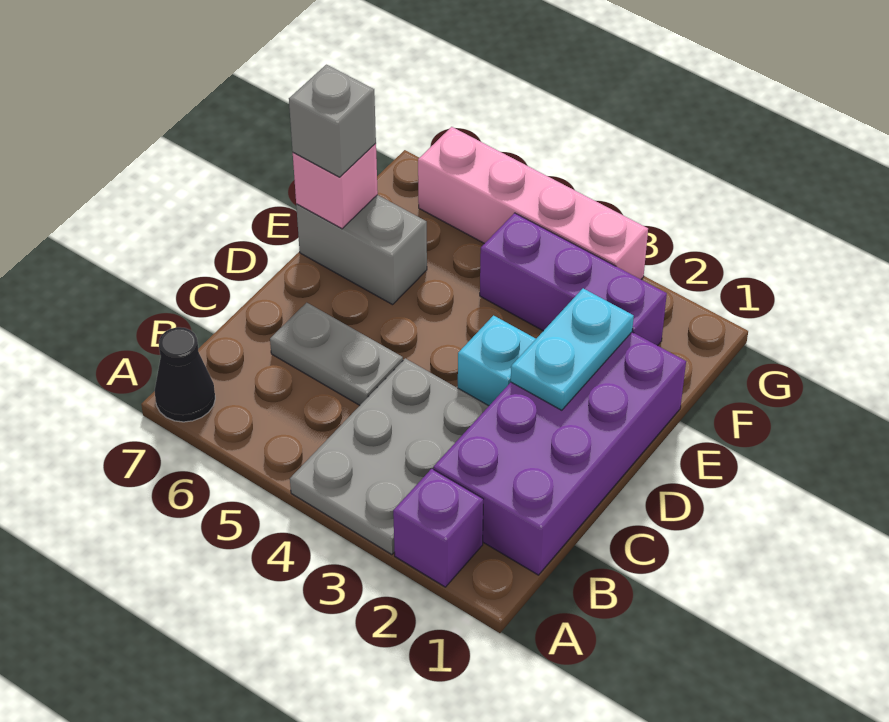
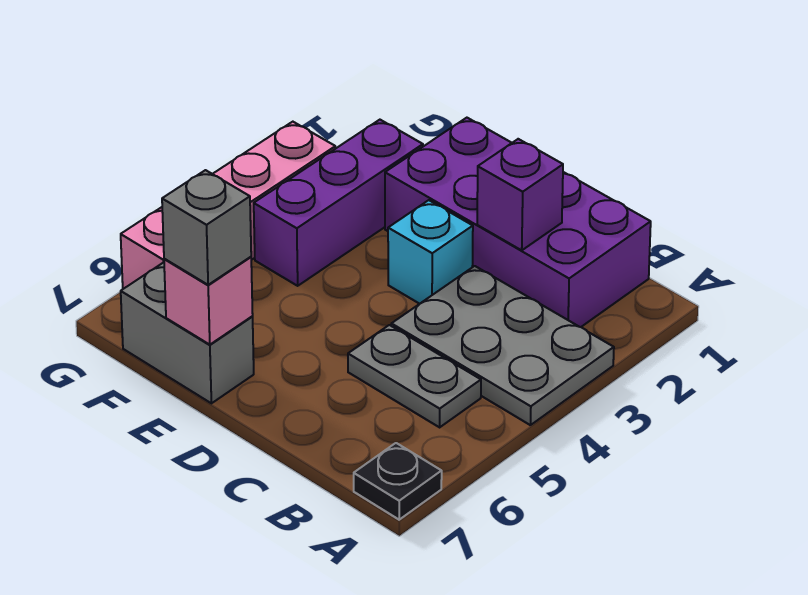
purple brick A2 level 1 -> purple brick C2 level 2
black cone A7 level 1 -> black plate A7 level 1
grey plate C5:C6 level 1 -> grey plate B5:C5 level 1
cyan plate D2:E2 level 2 -> none
grey brick E6:E7 level 1 -> grey brick E7:F7 level 1

